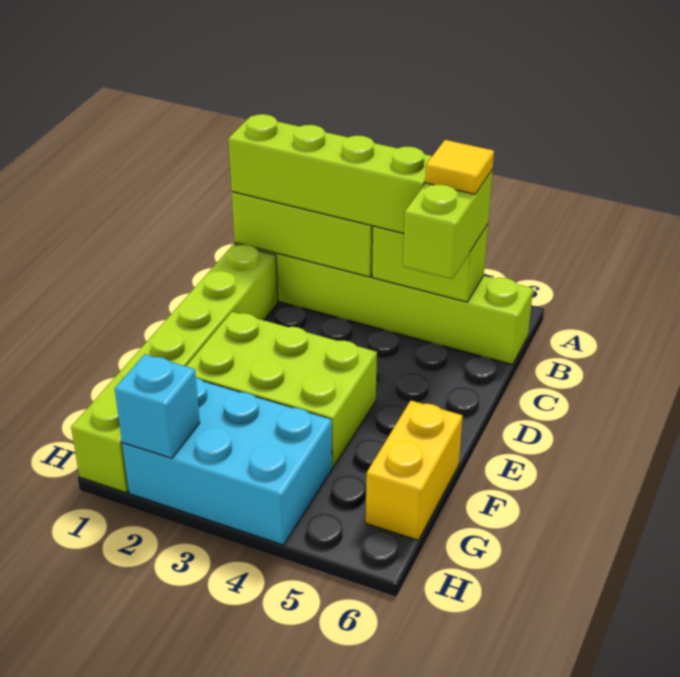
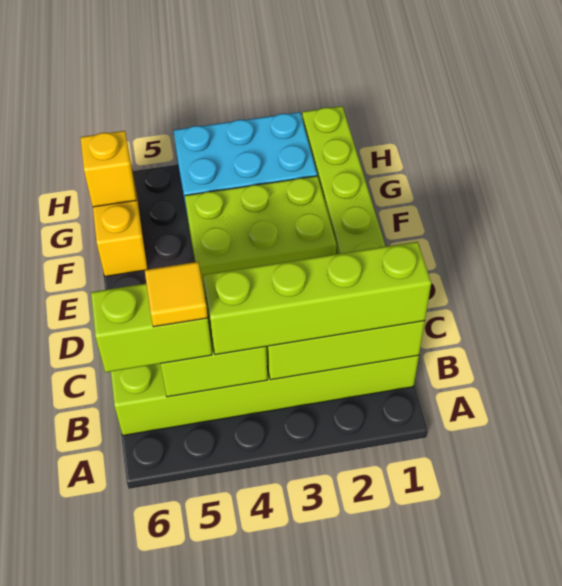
lime brick B5:C5 level 3 -> lime brick B5:B6 level 3
none -> yellow brick G6 level 2
cyan brick H2 level 2 -> none

